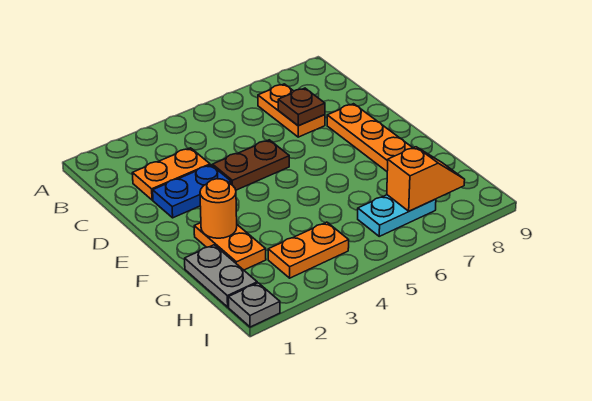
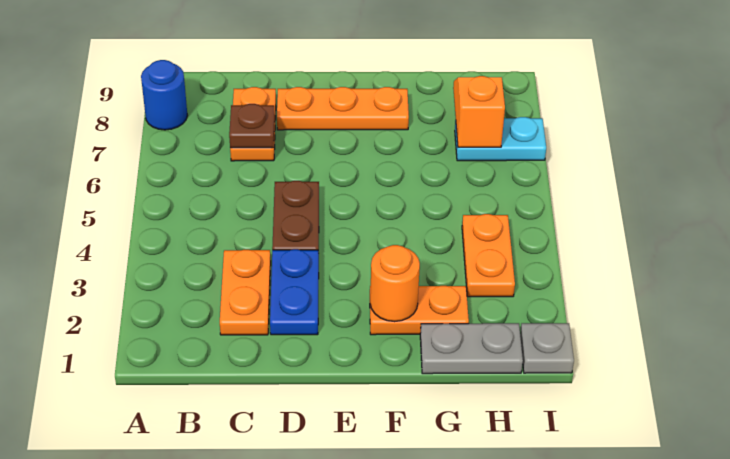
none -> blue round brick A8 level 1
orange plate B7:C7 level 1 -> orange plate C7:C8 level 1
cyan plate H6:H7 level 1 -> cyan plate H7:I7 level 1

